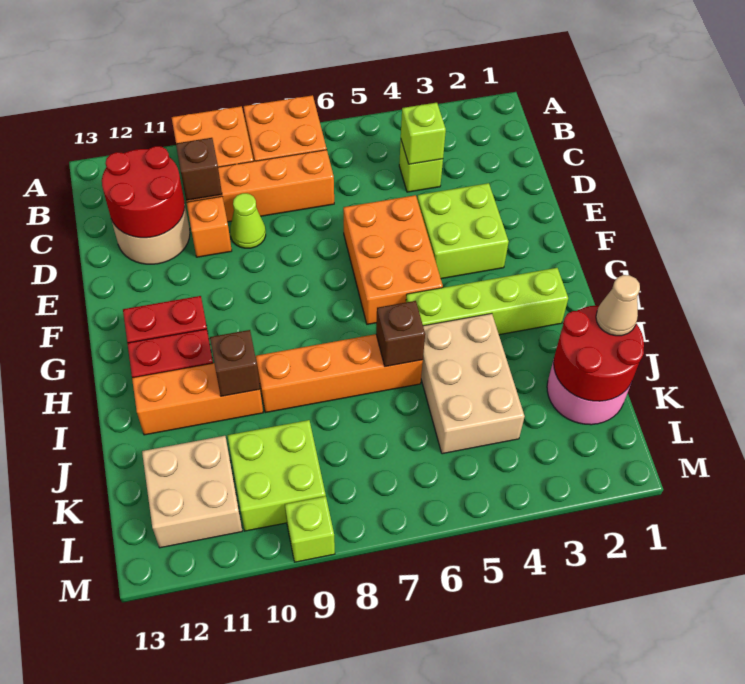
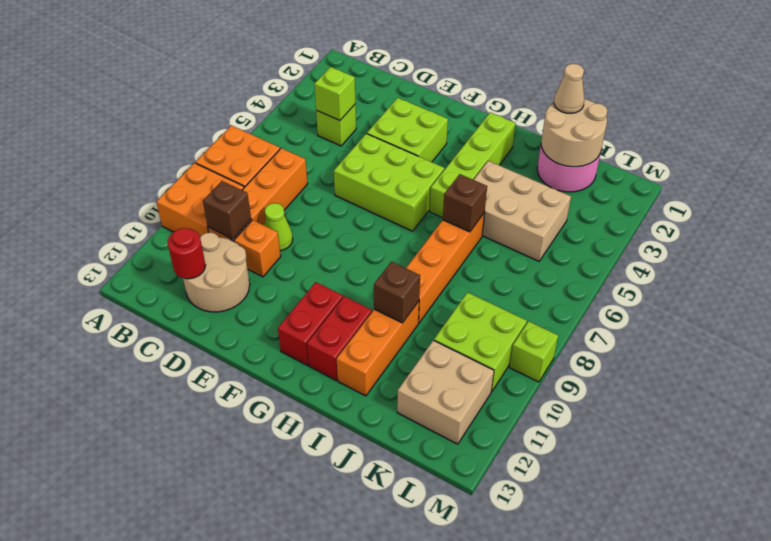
red round brick C11:D12 level 2 -> red round brick C12 level 2
orange brick E5:G6 level 1 -> lime brick E5:G6 level 1
red round brick J1:K2 level 2 -> tan round brick J1:K2 level 2

